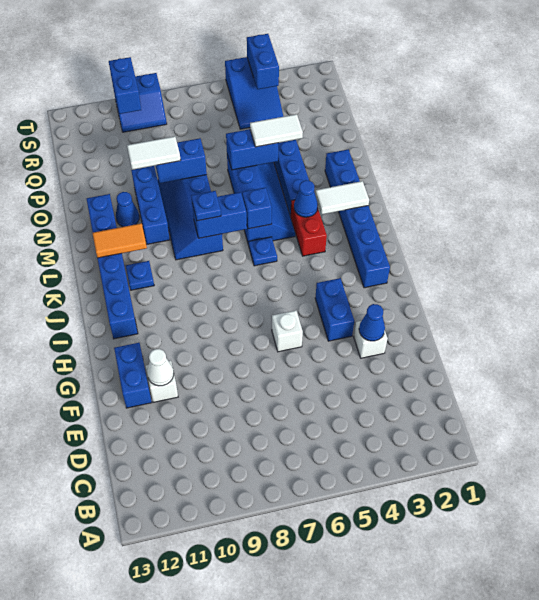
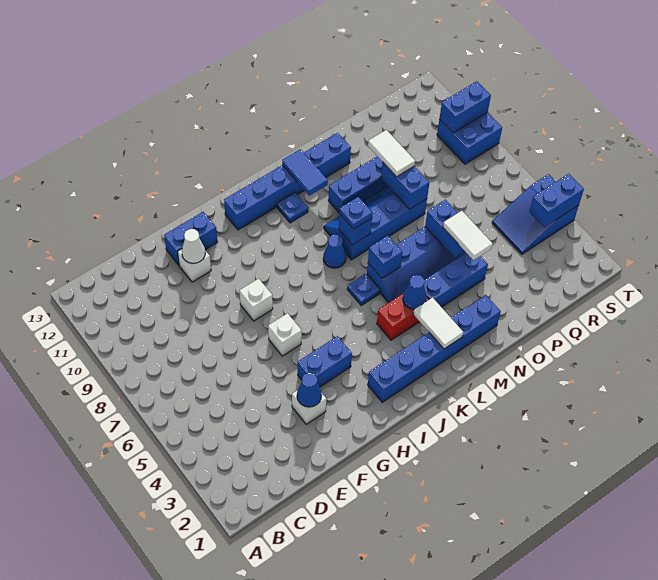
none -> white brick G8 level 1
blue brick L7:L8 level 2 -> blue brick L8 level 2
orange tile L11:L12 level 2 -> blue tile L11:L12 level 2
blue cone N11 level 1 -> blue cone K8 level 1
blue slope S9:T10 level 1 top T -> blue brick S9:T10 level 1

